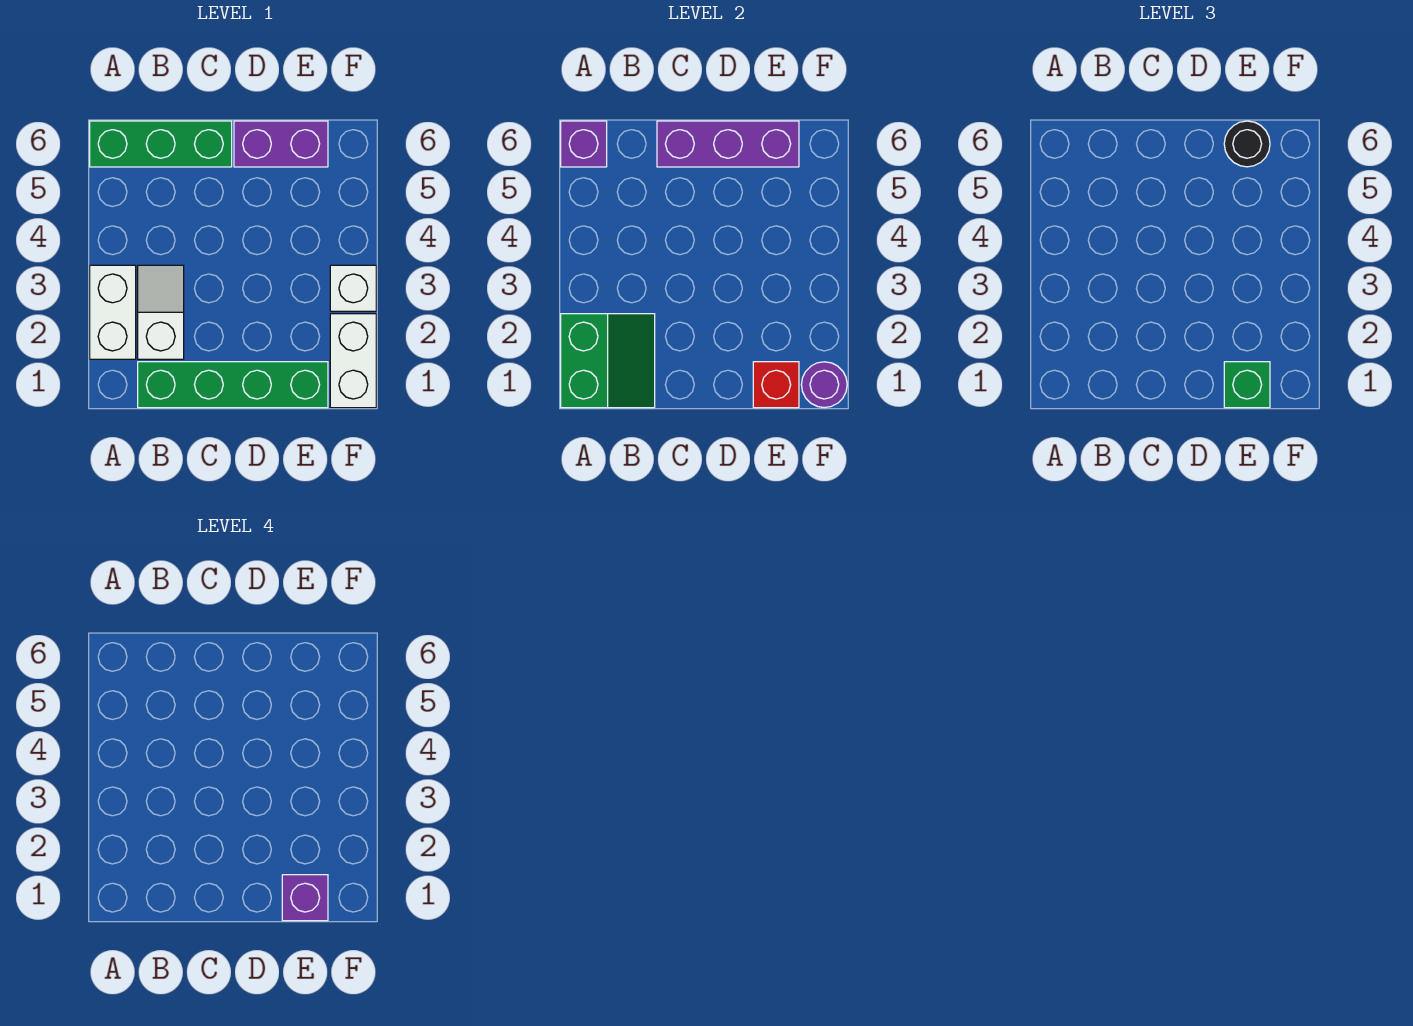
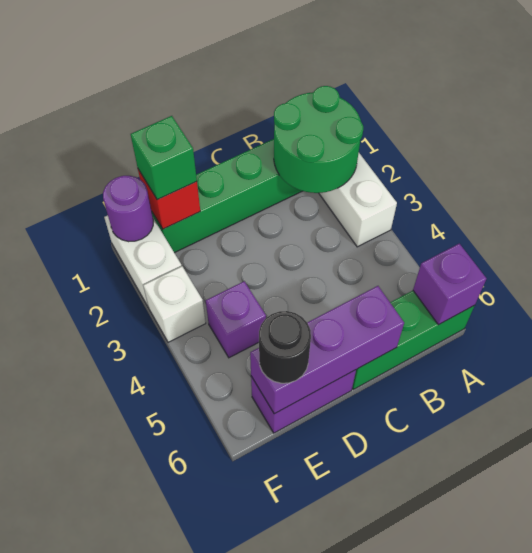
green slope A1:B2 level 2 top A -> green round brick A1:B2 level 2
white slope B2:B3 level 1 top 2 -> none
purple brick E1 level 4 -> purple brick E4 level 1

